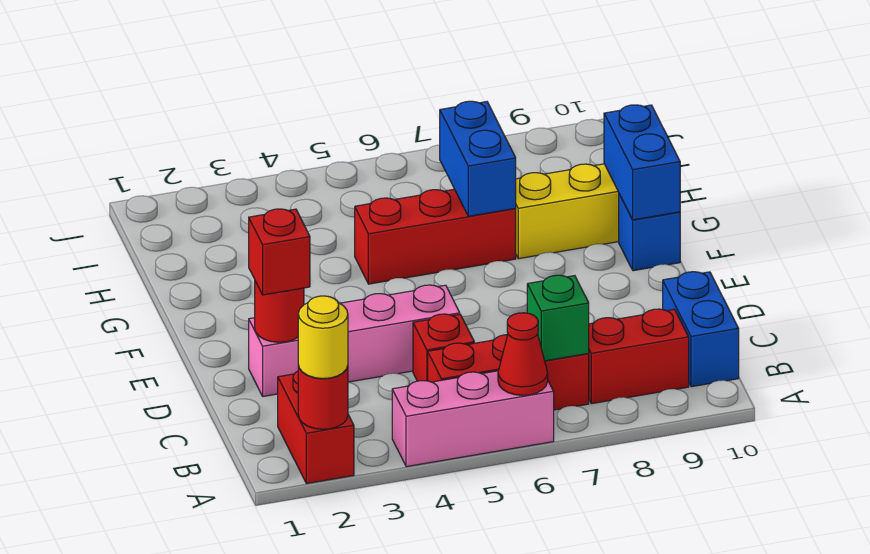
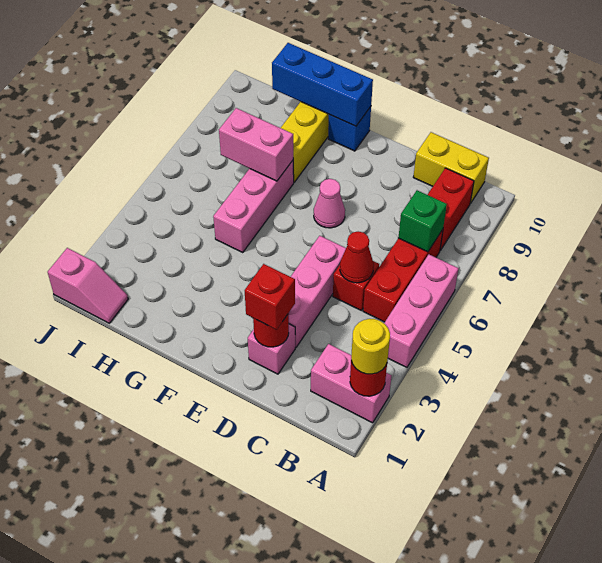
red brick A2:B2 level 1 -> pink brick A2:B2 level 1
red cone A6 level 2 -> red cone C5 level 2
blue brick B10:C10 level 1 -> yellow brick B10:C10 level 1
none -> pink cone E7 level 1
blue brick F10:G10 level 2 -> blue brick F10:H10 level 2
red brick G5:G7 level 1 -> pink brick G5:G7 level 1
blue brick G7:H7 level 2 -> pink brick G7:H7 level 2
none -> pink slope I1:J1 level 1 top J

